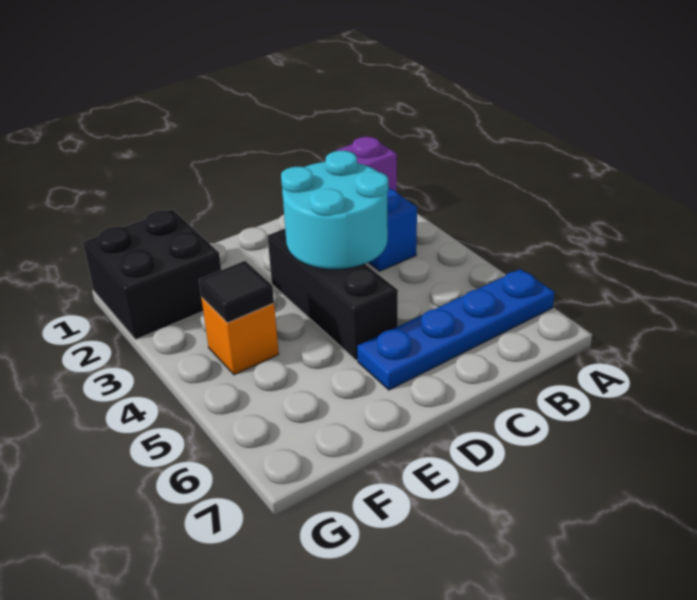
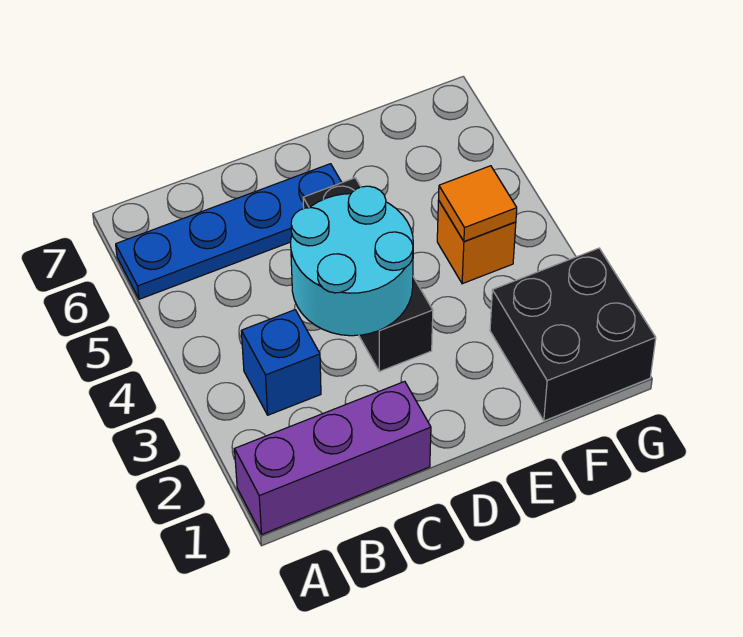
purple brick A1 level 1 -> purple brick A1:C1 level 1
black tile F4 level 2 -> orange tile F4 level 2

